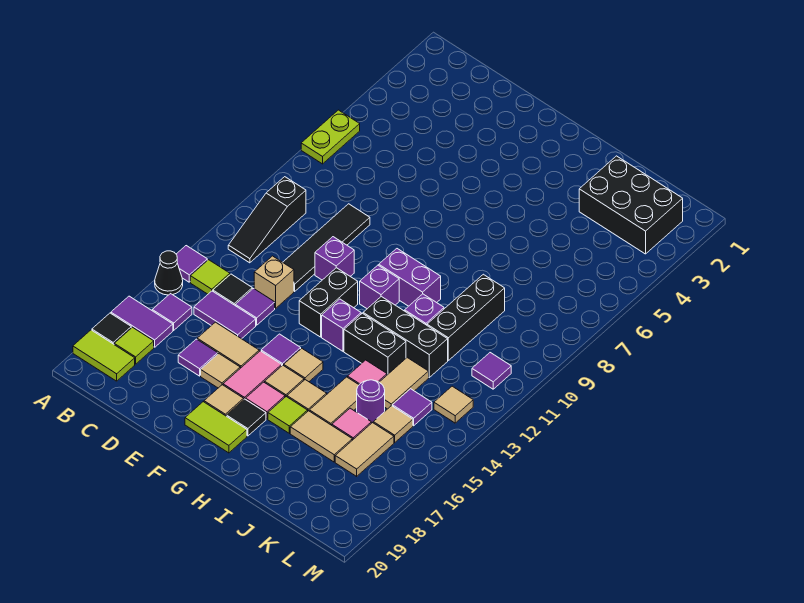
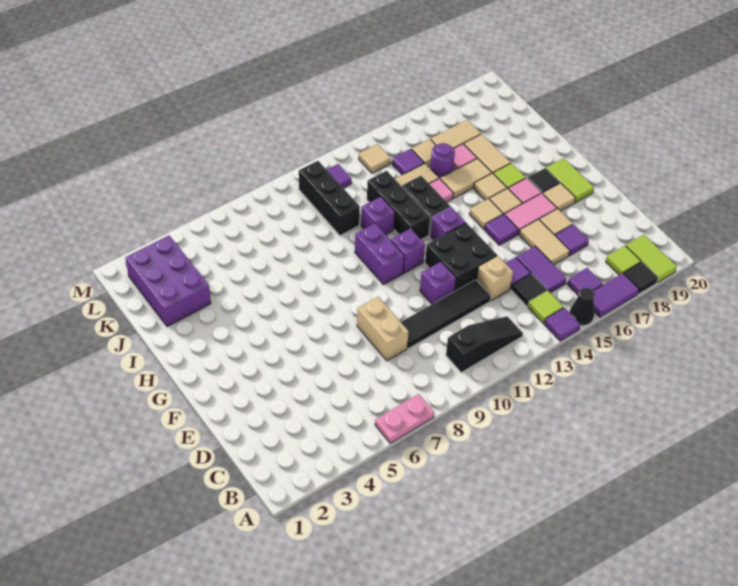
lime plate A6:A7 level 1 -> pink plate A6:A7 level 1
purple tile A17:B17 level 1 -> purple tile A16:A17 level 1
none -> tan brick D8:E8 level 1
black brick F12:F13 level 1 -> black brick E12:F13 level 1
black brick J2:L3 level 1 -> purple brick J2:L3 level 1
black brick J9:J11 level 1 -> black brick J10:L10 level 1

